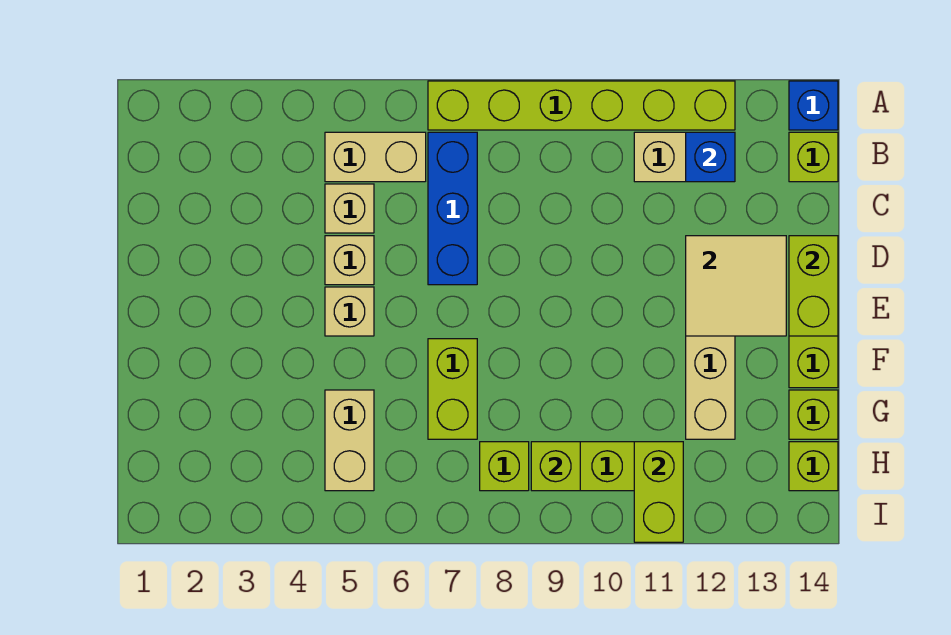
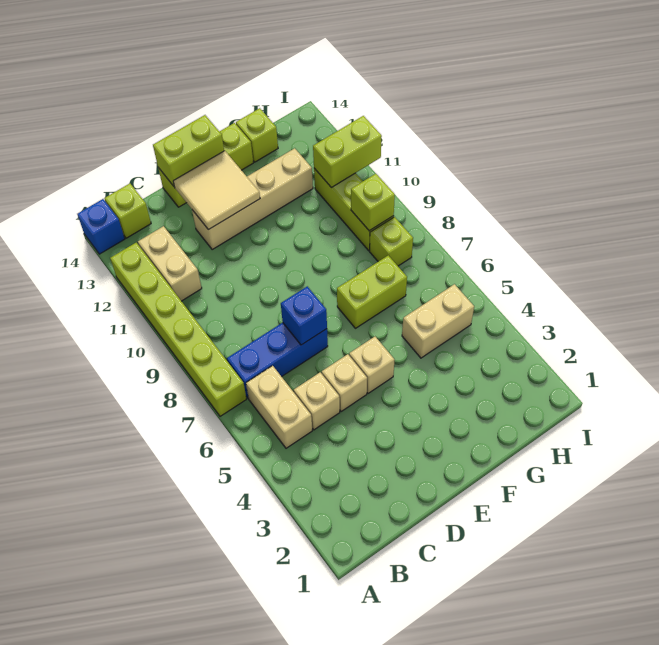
blue brick B12 level 2 -> blue brick D7 level 2
lime brick H14 level 1 -> none

